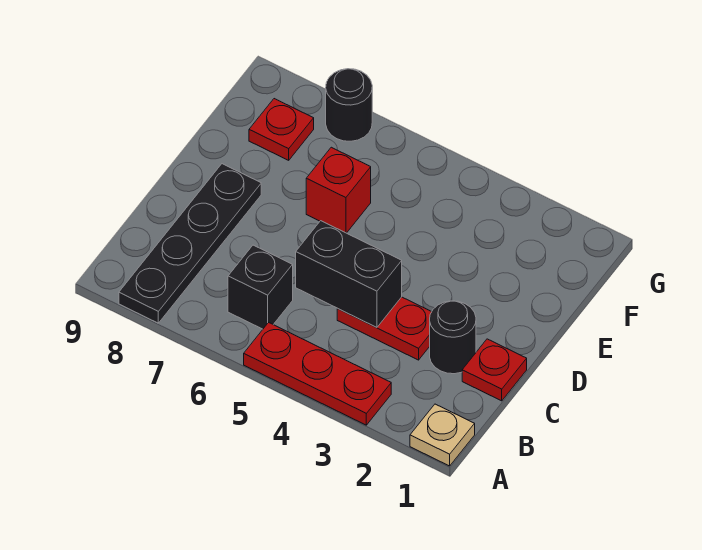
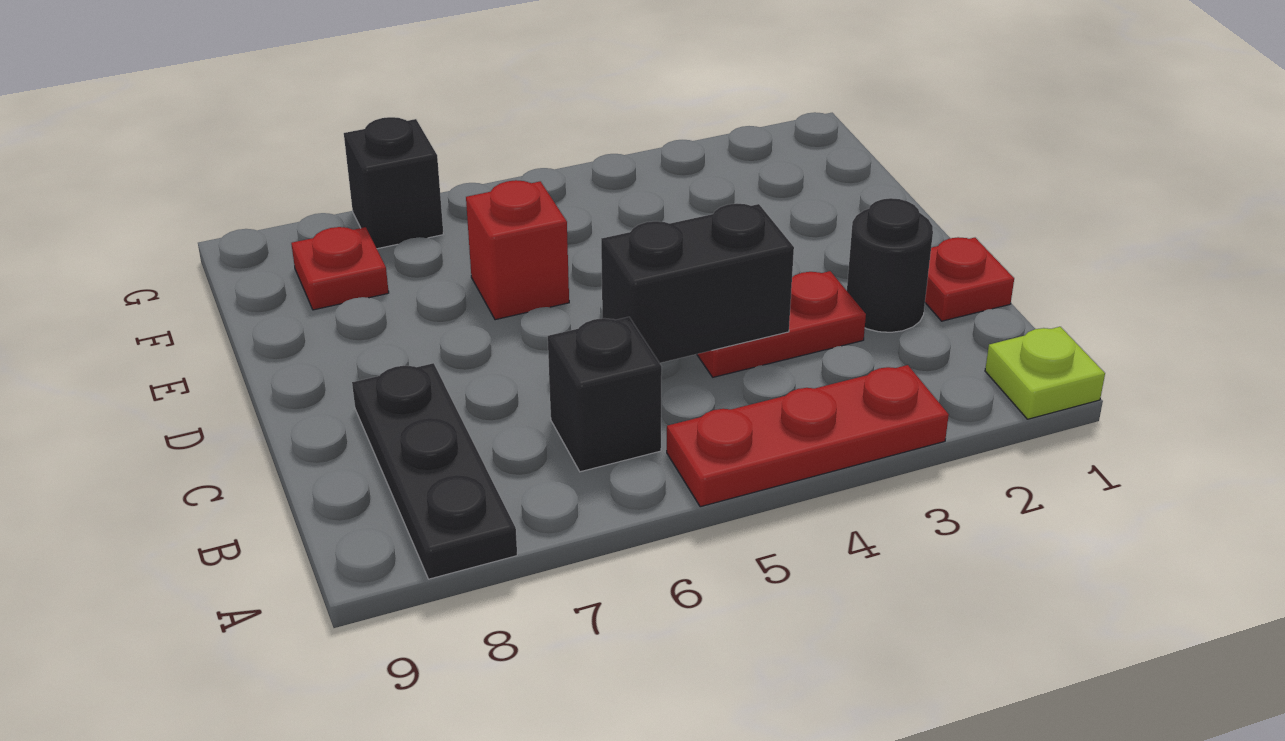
tan plate A1 level 1 -> lime plate A1 level 1
black plate A8:D8 level 1 -> black plate A8:C8 level 1
black round brick G7 level 1 -> black brick G7 level 1

